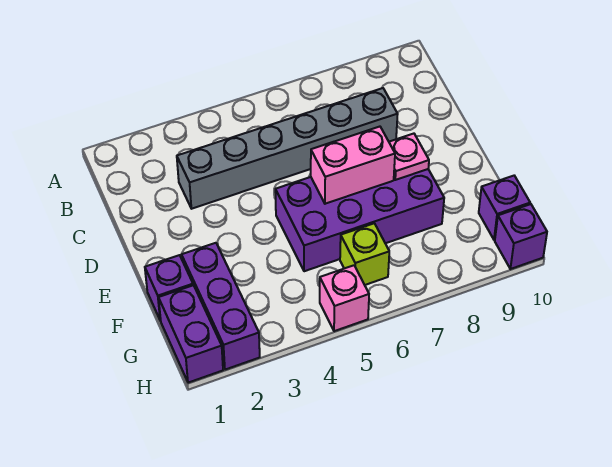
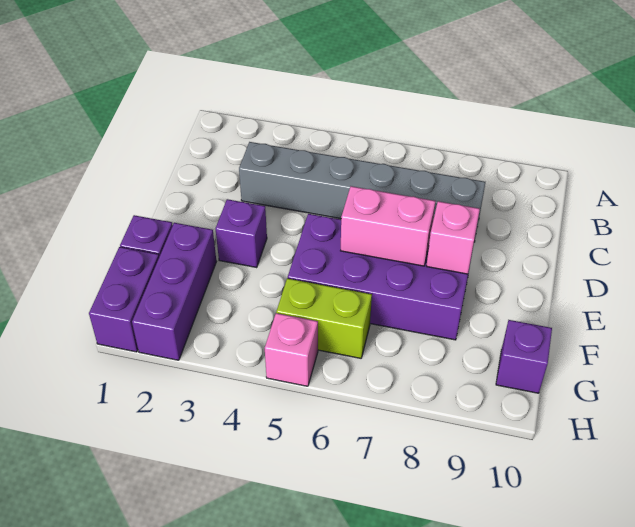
pink plate E8 level 2 -> pink brick E8 level 2
lime brick G6 level 1 -> lime brick G5:G6 level 1
purple brick H10 level 1 -> purple brick E3 level 1

